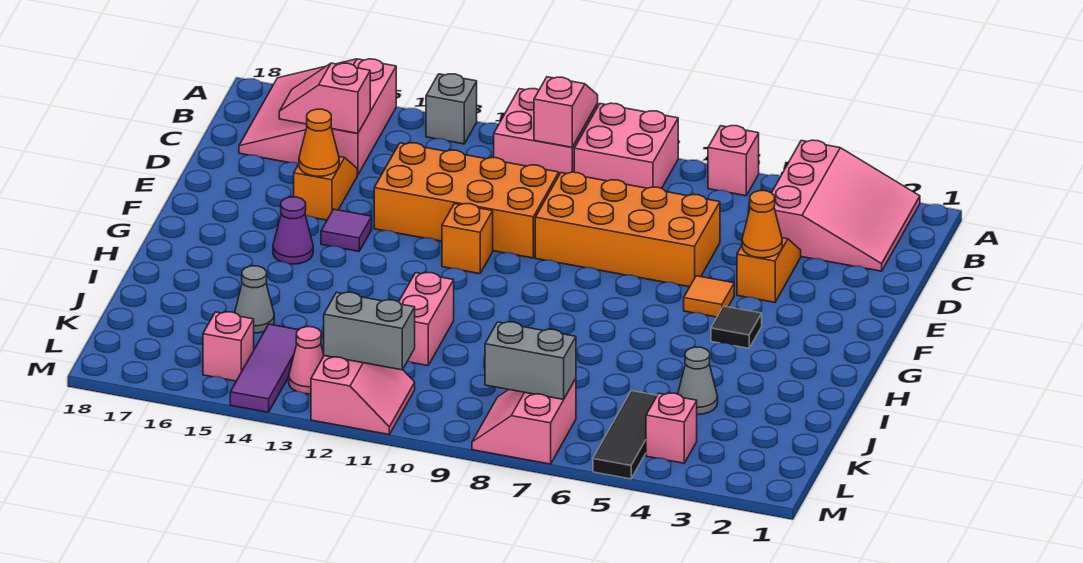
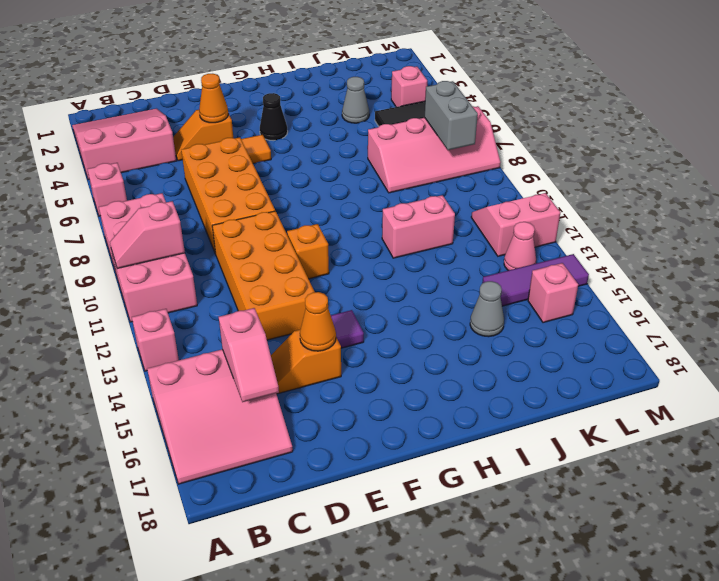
grey brick A13 level 1 -> pink brick A13 level 1
black tile G4 level 1 -> black cone G4 level 1
purple cone G15 level 1 -> none
pink slope L7:M8 level 1 top 7 -> pink slope J7:M8 level 1 top 7
grey brick L11:L12 level 2 -> none

